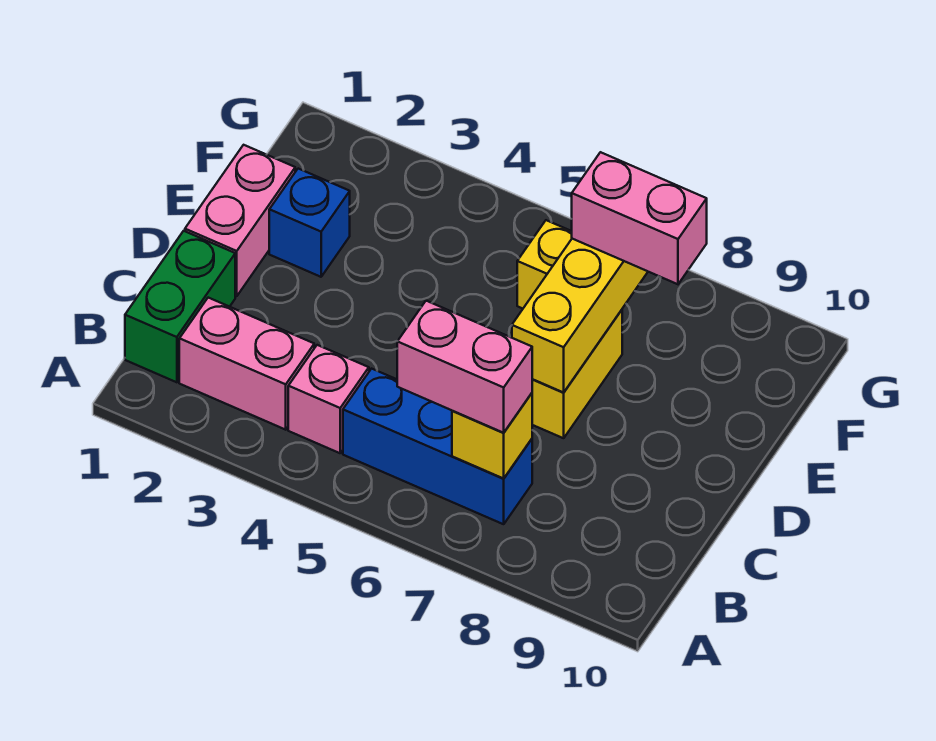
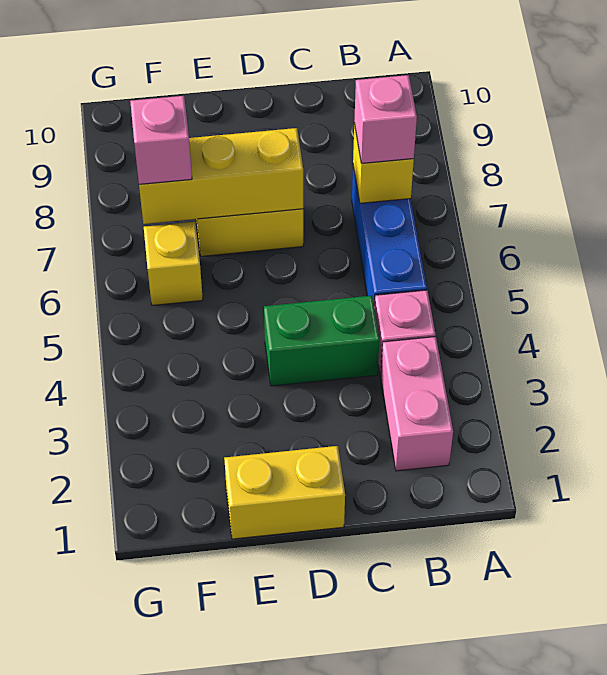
green brick B1:C1 level 1 -> green brick C4:D4 level 1
pink brick B6:B7 level 3 -> pink brick B7 level 3
pink brick D1:E1 level 1 -> yellow brick D1:E1 level 1
blue brick E2 level 1 -> none
pink brick F7:F8 level 3 -> pink brick F7 level 3

